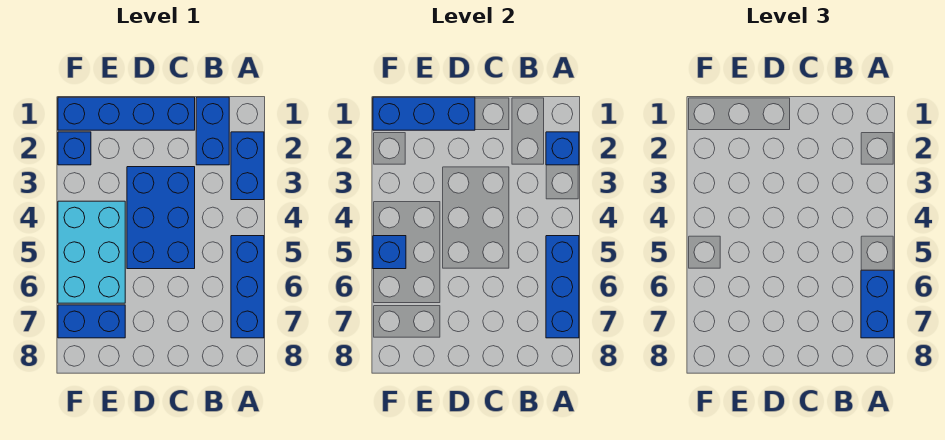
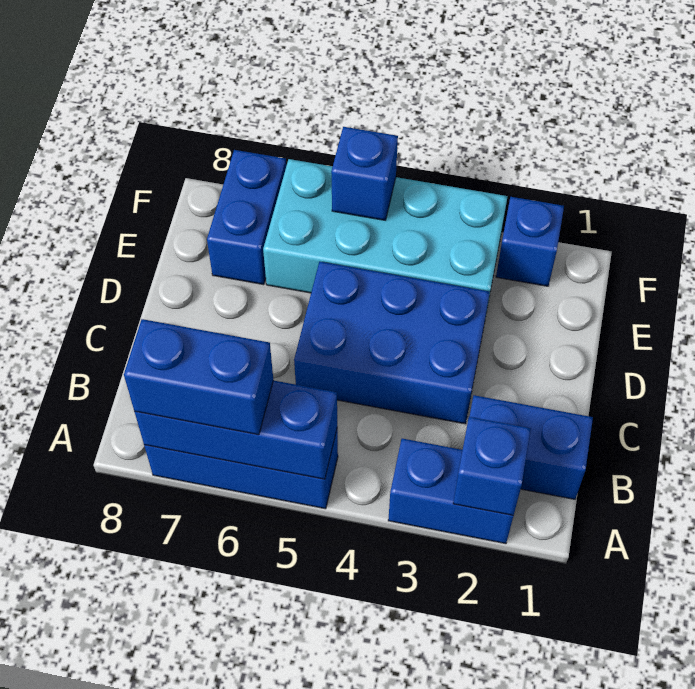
blue brick C1:F1 level 1 -> none
blue brick D1:F1 level 2 -> none
cyan brick E4:F6 level 1 -> cyan brick E3:F6 level 1

